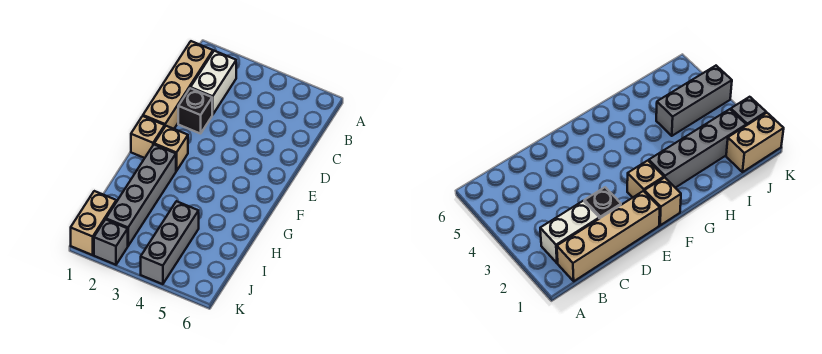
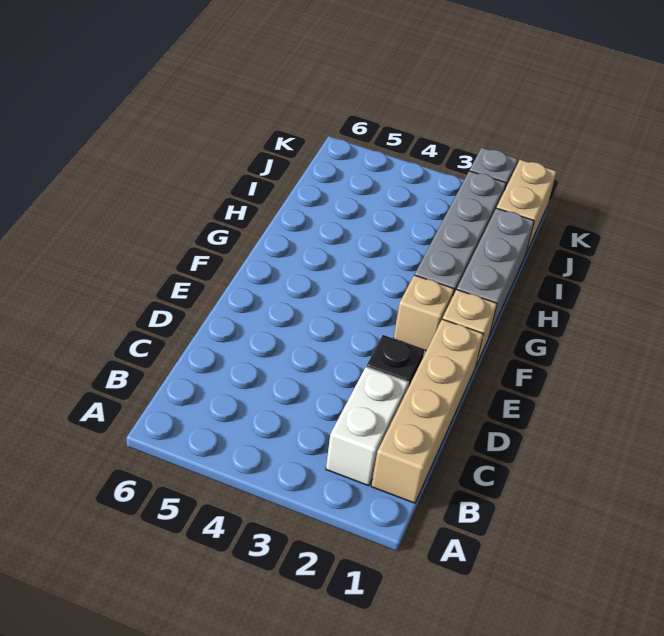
grey brick I4:K4 level 1 -> grey brick G1:I1 level 1

